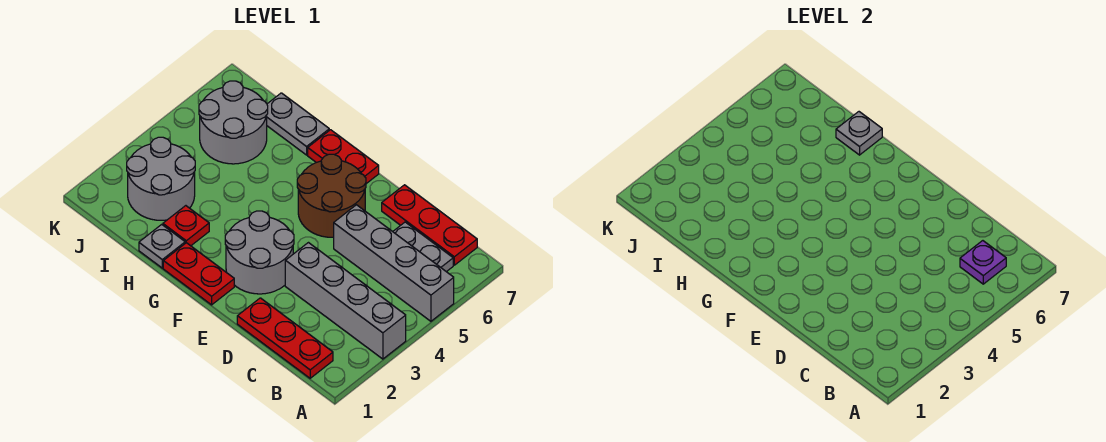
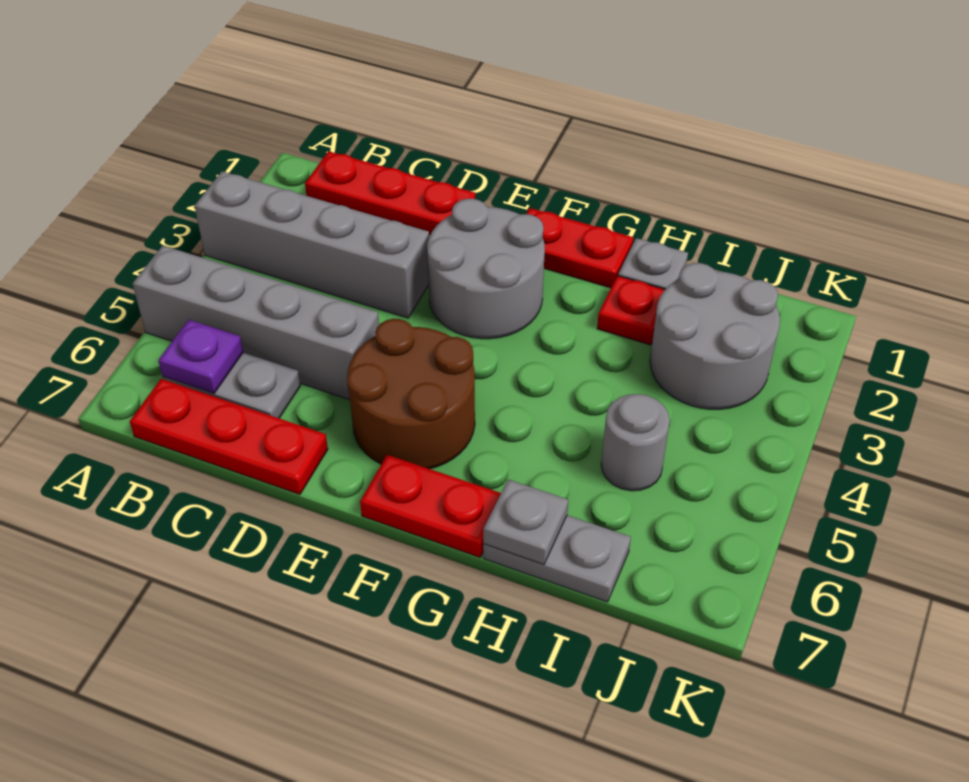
grey round brick I5:J6 level 1 -> grey round brick I5 level 1

